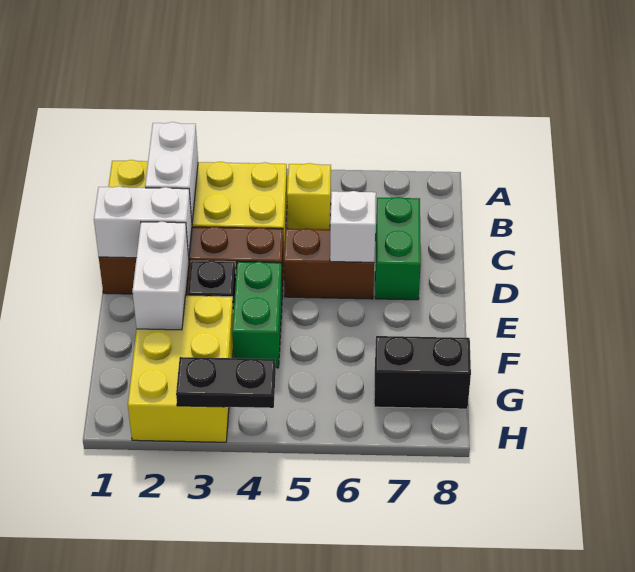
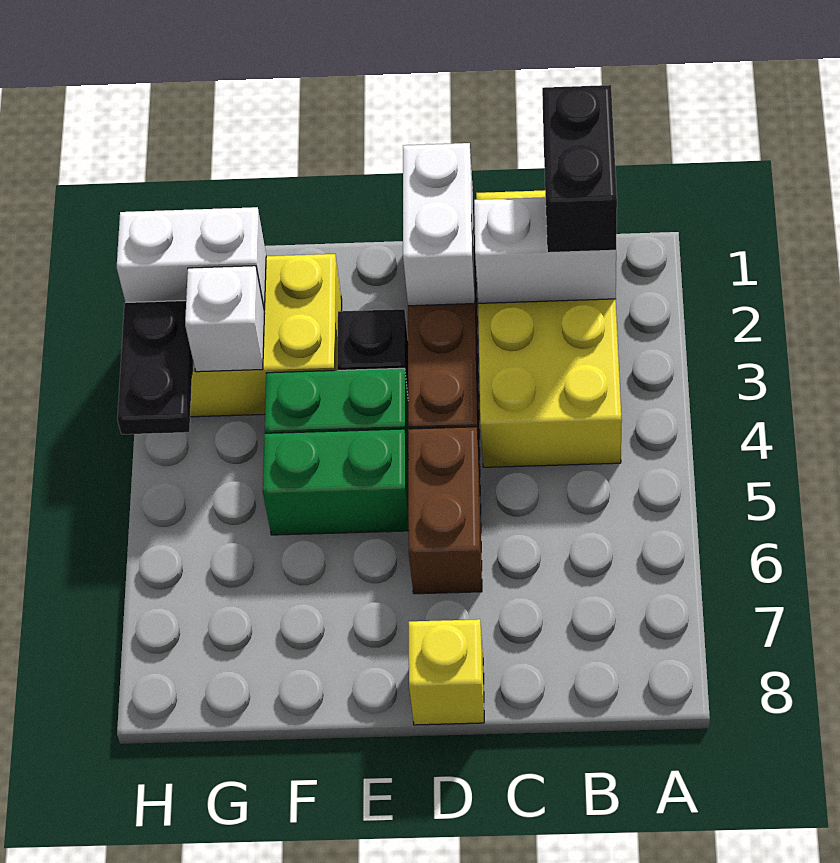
yellow brick B5 level 1 -> yellow brick D8 level 1
green brick C7:D7 level 1 -> green brick E5:F5 level 1
white brick D6 level 2 -> white brick G3 level 2
white brick E2:F2 level 2 -> white brick G2:H2 level 2
black brick G7:G8 level 1 -> black brick B1:B2 level 3

